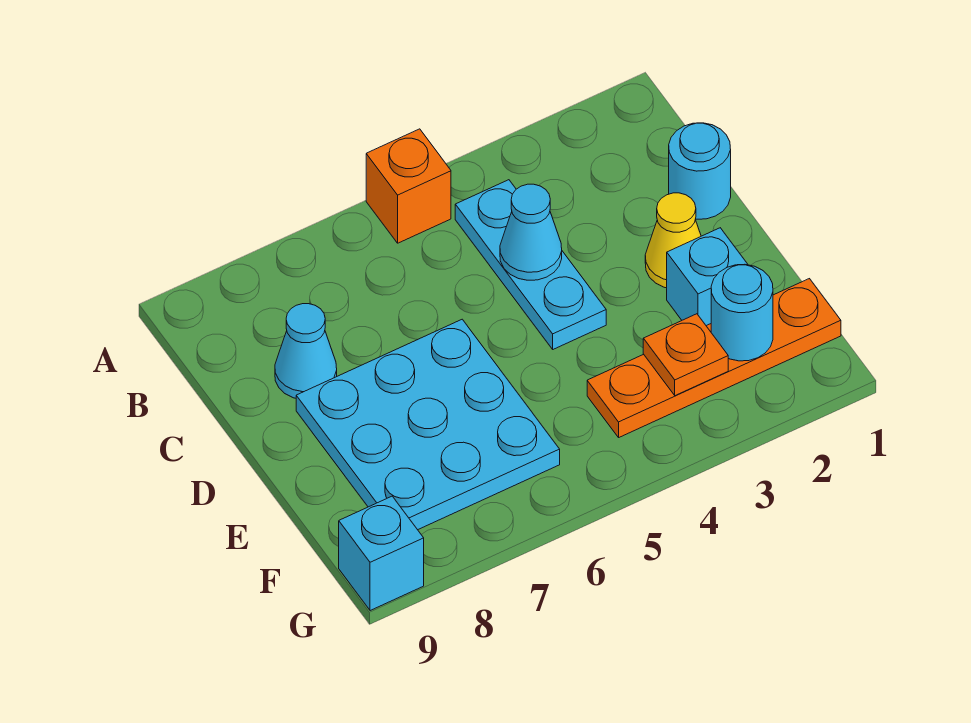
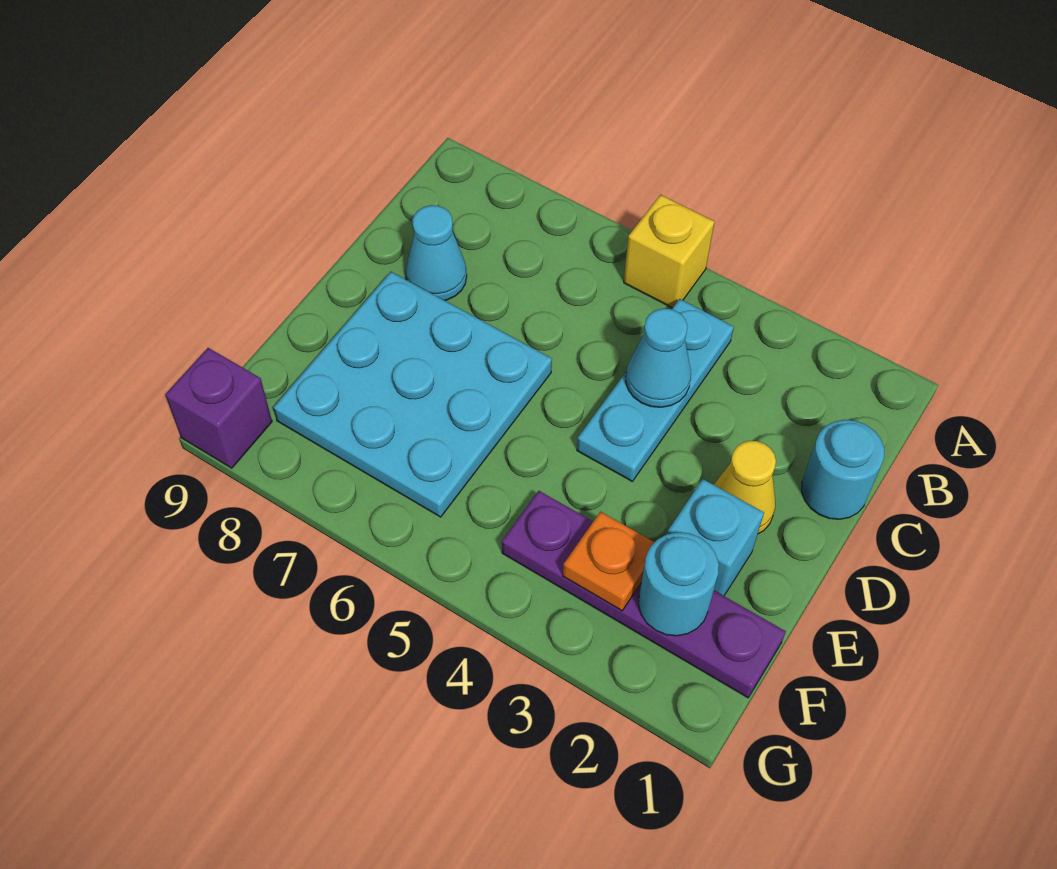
orange brick A5 level 1 -> yellow brick A5 level 1
orange plate F1:F4 level 1 -> purple plate F1:F4 level 1
cyan brick G9 level 1 -> purple brick G9 level 1

